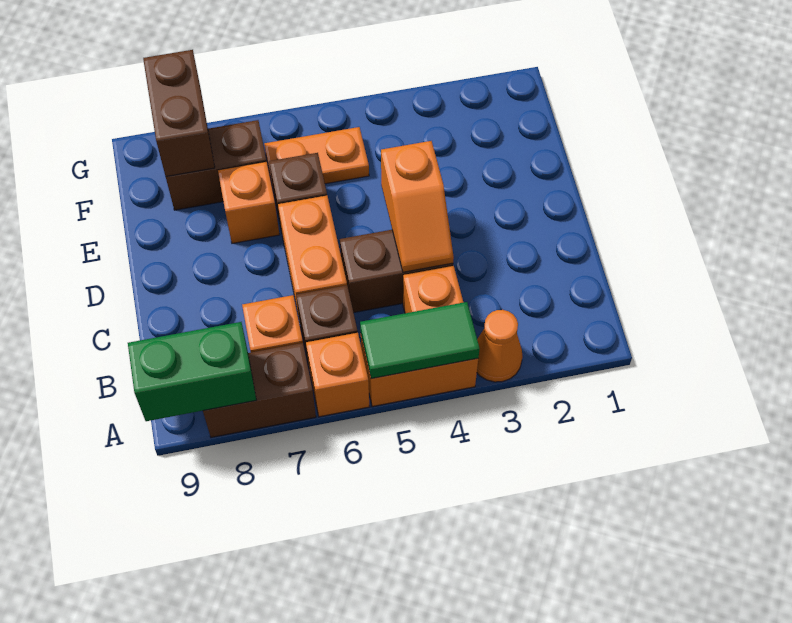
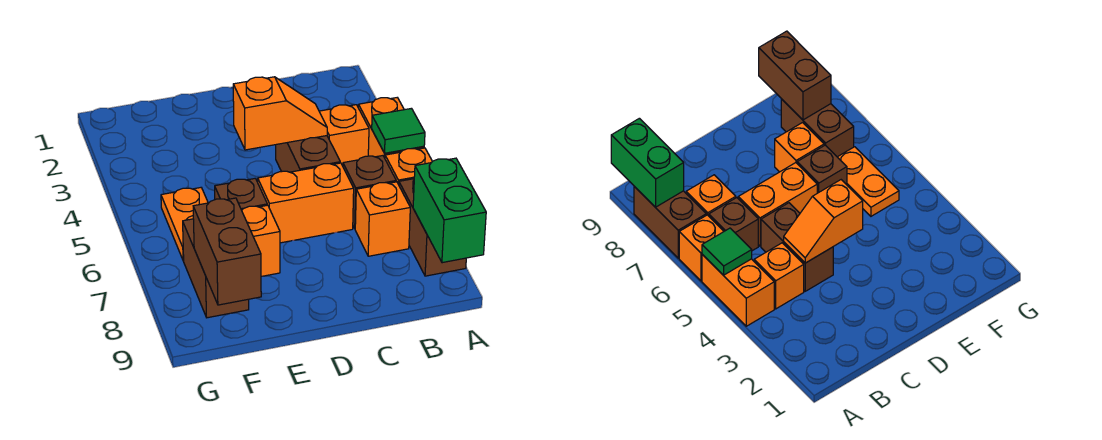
orange cone A3 level 1 -> none
green tile A4:A5 level 2 -> green tile A5 level 2
brown brick F8:G8 level 2 -> brown brick F8:F9 level 2

